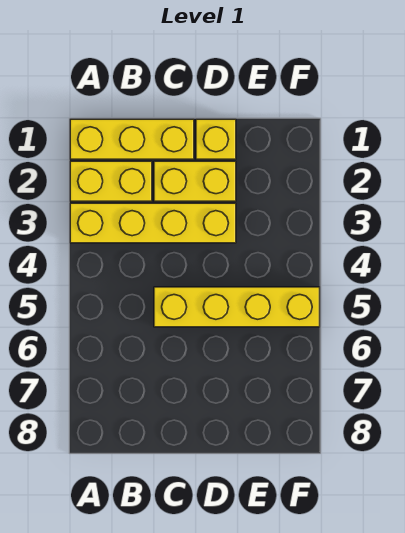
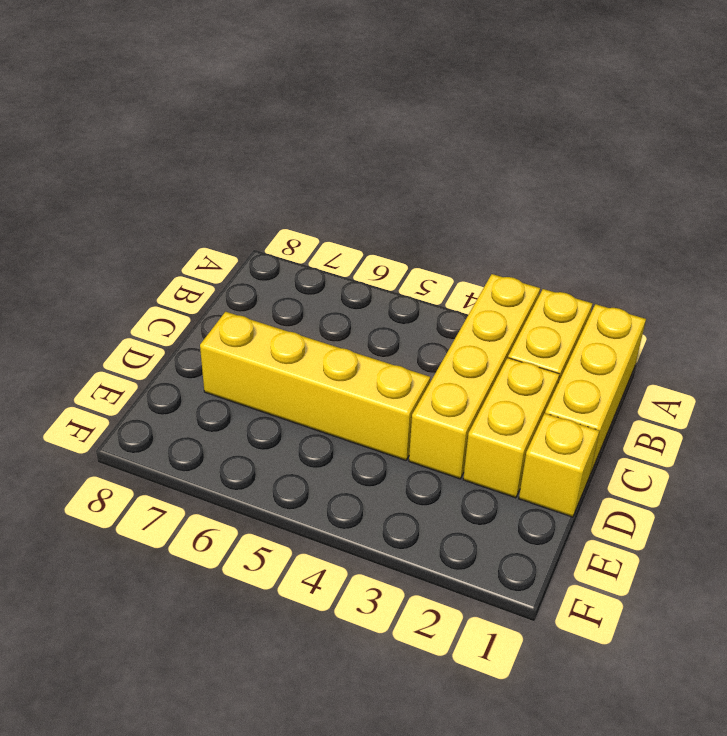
yellow brick C5:F5 level 1 -> yellow brick D4:D7 level 1

